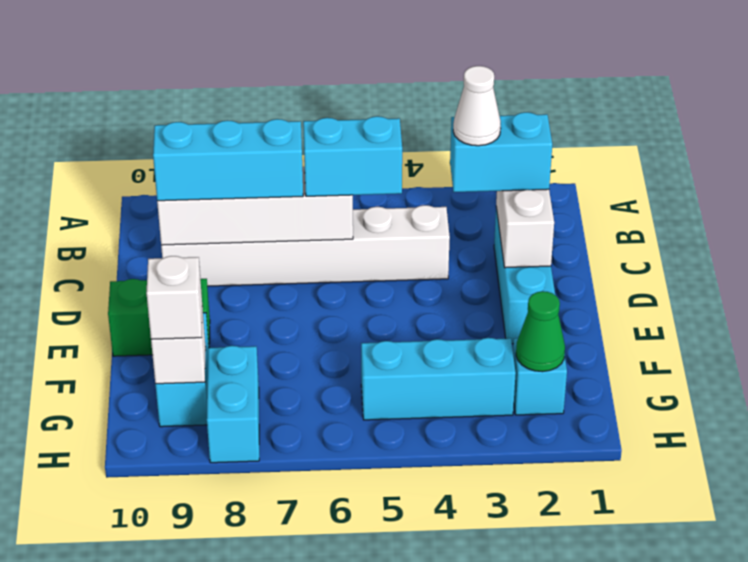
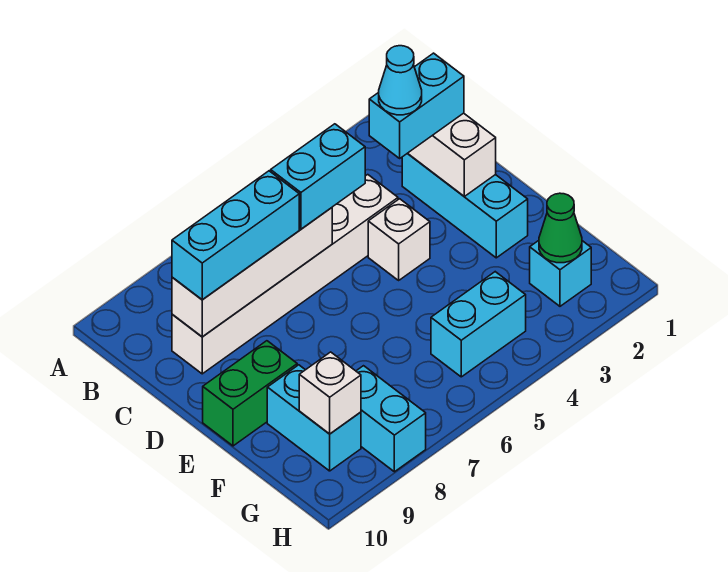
white cone C3 level 4 -> cyan cone C3 level 4
cyan brick G3:G5 level 1 -> cyan brick G4:G5 level 1
white brick G9 level 3 -> white brick D4 level 1

